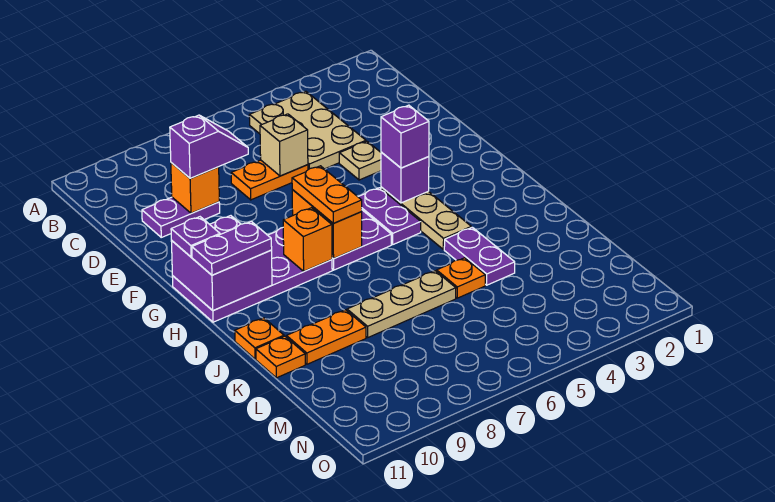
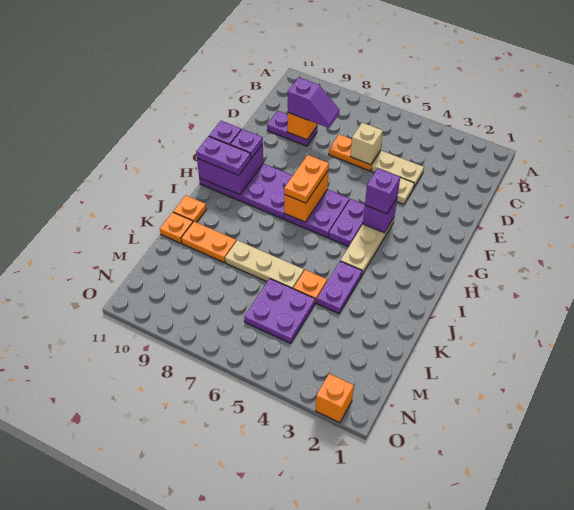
tan plate B4:D5 level 1 -> tan plate D4:D5 level 1
none -> purple plate G10 level 3
orange brick H8 level 2 -> orange brick O2 level 1
none -> purple plate L5:M6 level 1

